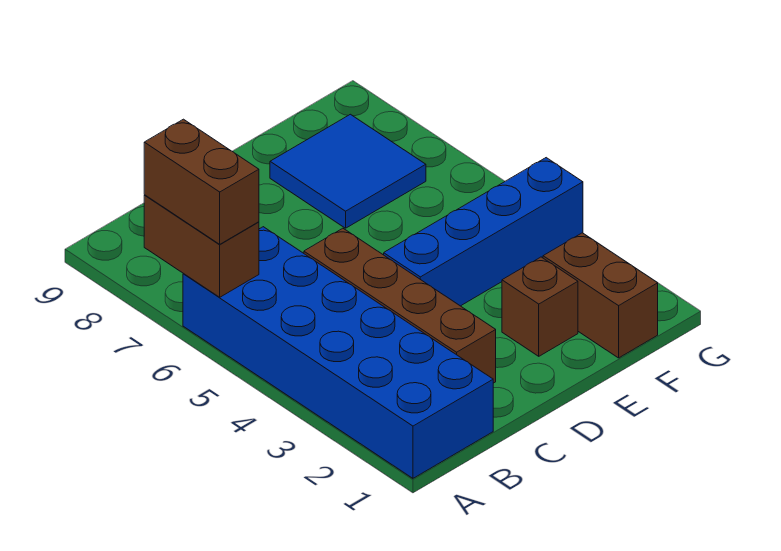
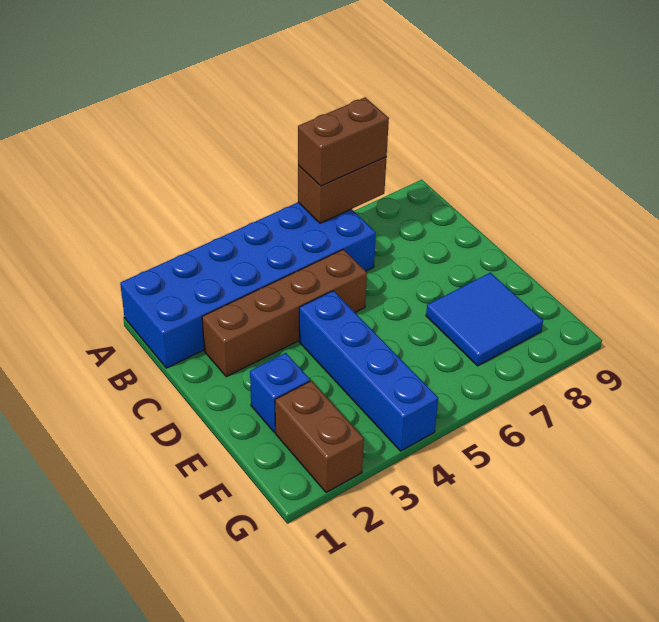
brown brick E2 level 1 -> blue brick E2 level 1
brown brick F1:F2 level 1 -> brown brick F2:G2 level 1

